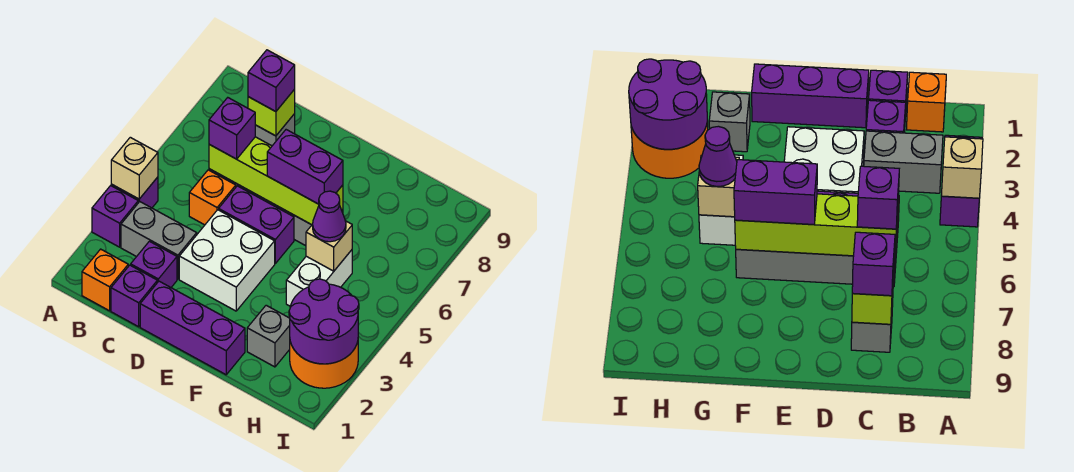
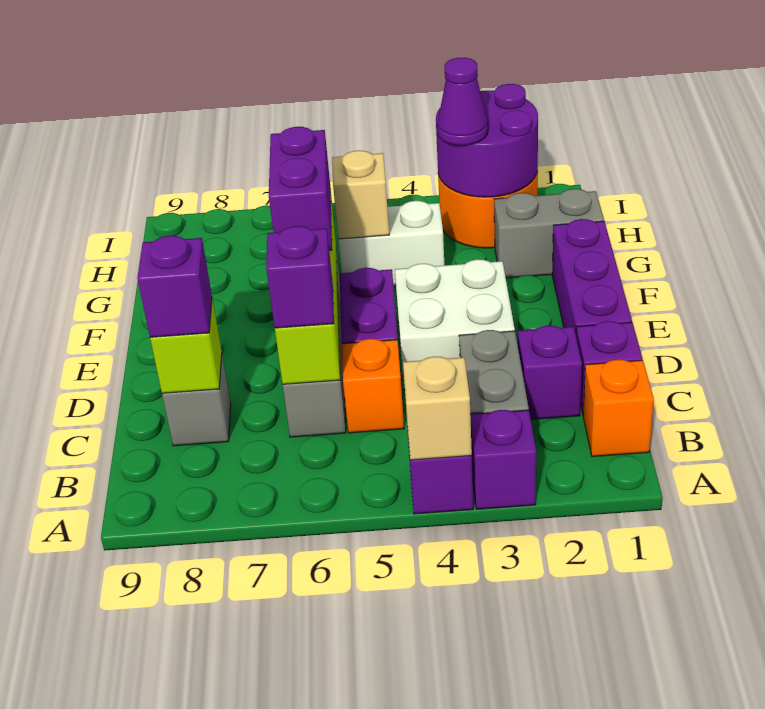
grey brick G2 level 1 -> grey brick G1:G2 level 1
purple cone G5 level 3 -> purple cone H3 level 3

